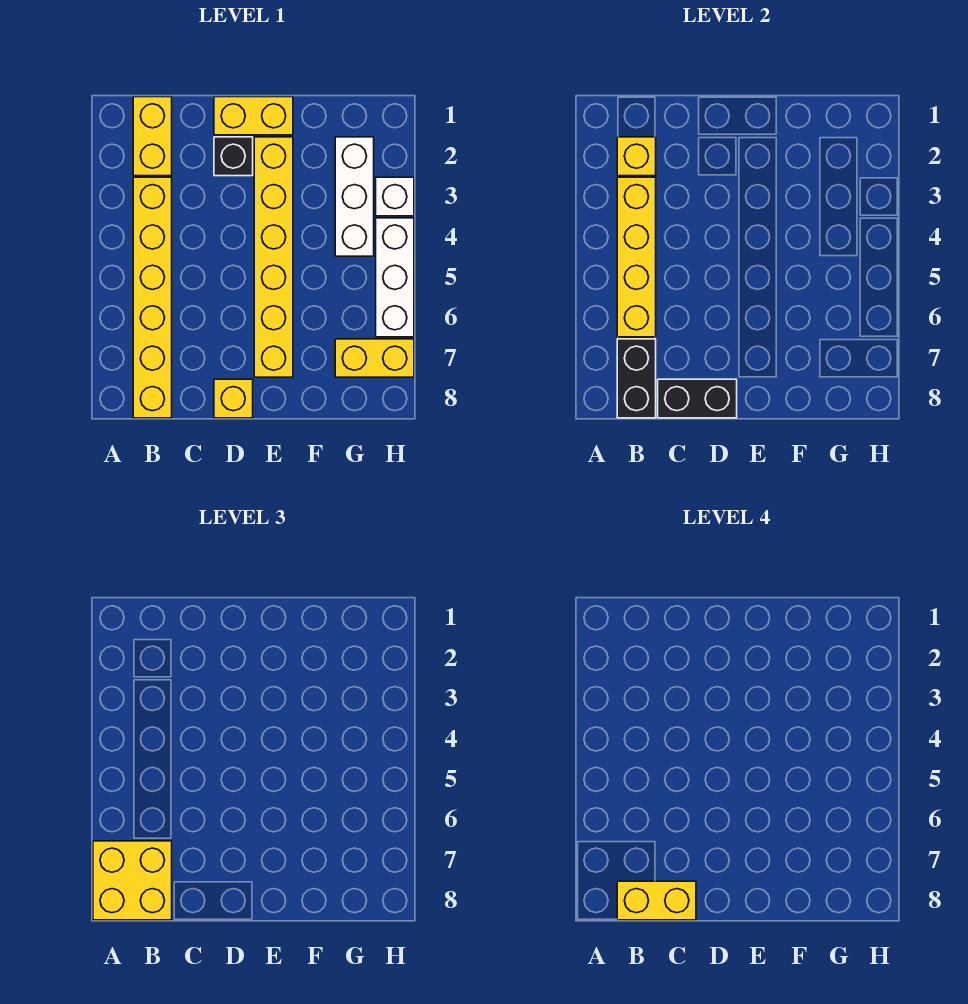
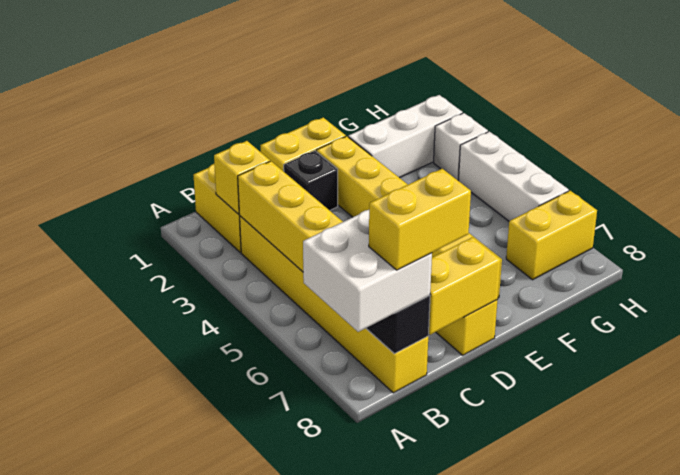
yellow brick A7:B8 level 3 -> white brick A7:B8 level 3
black brick C8:D8 level 2 -> yellow brick C8:D8 level 2
white brick G2:G4 level 1 -> white brick F2:H2 level 1

